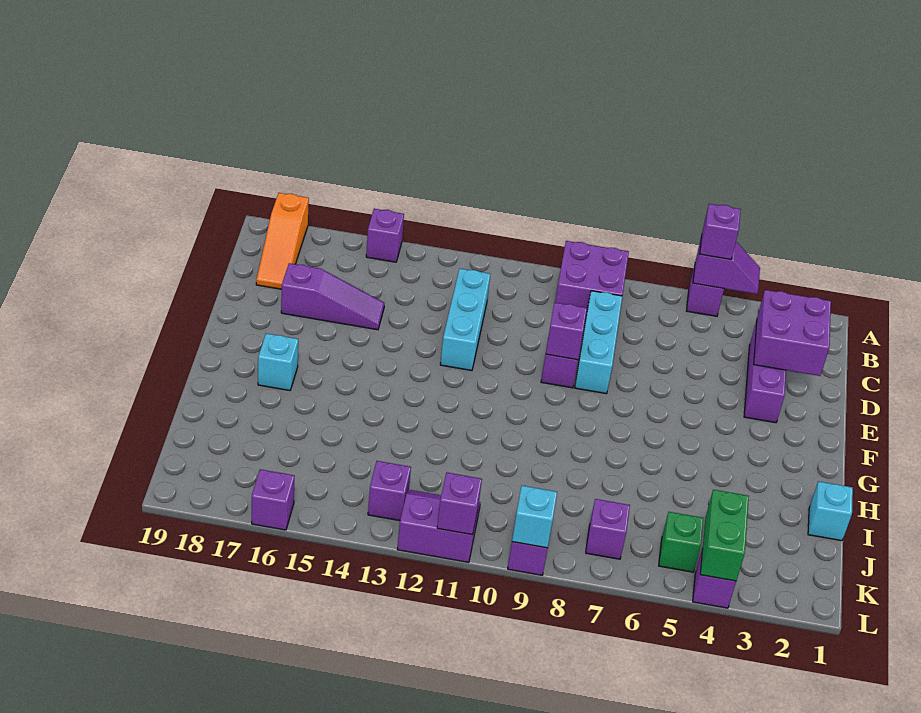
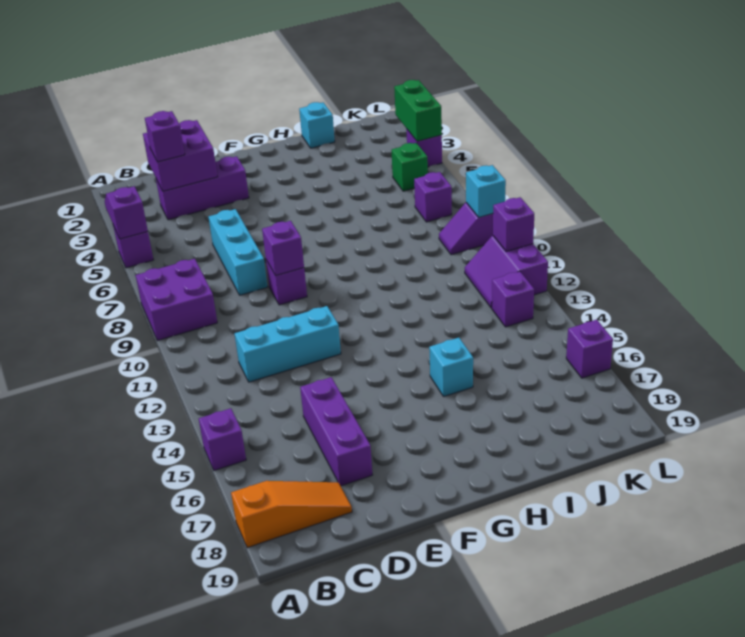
purple brick A5 level 3 -> purple brick C3 level 3
cyan brick C8:E8 level 1 -> cyan brick D6:D8 level 1
purple slope D15:D17 level 1 top 17 -> purple brick D15:D17 level 1
cyan brick G17 level 1 -> cyan brick H15 level 1
green brick K4:L4 level 2 -> green brick L3:L4 level 2

